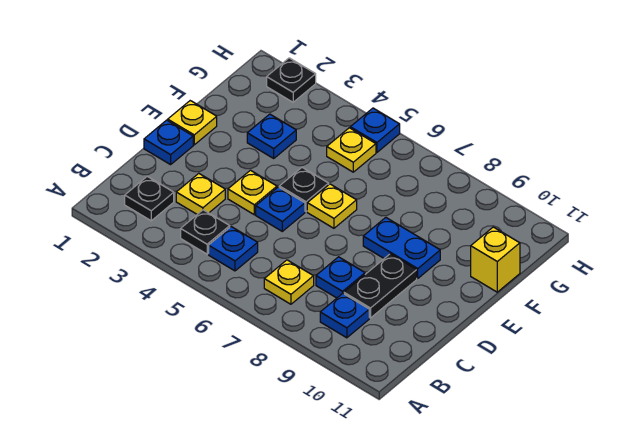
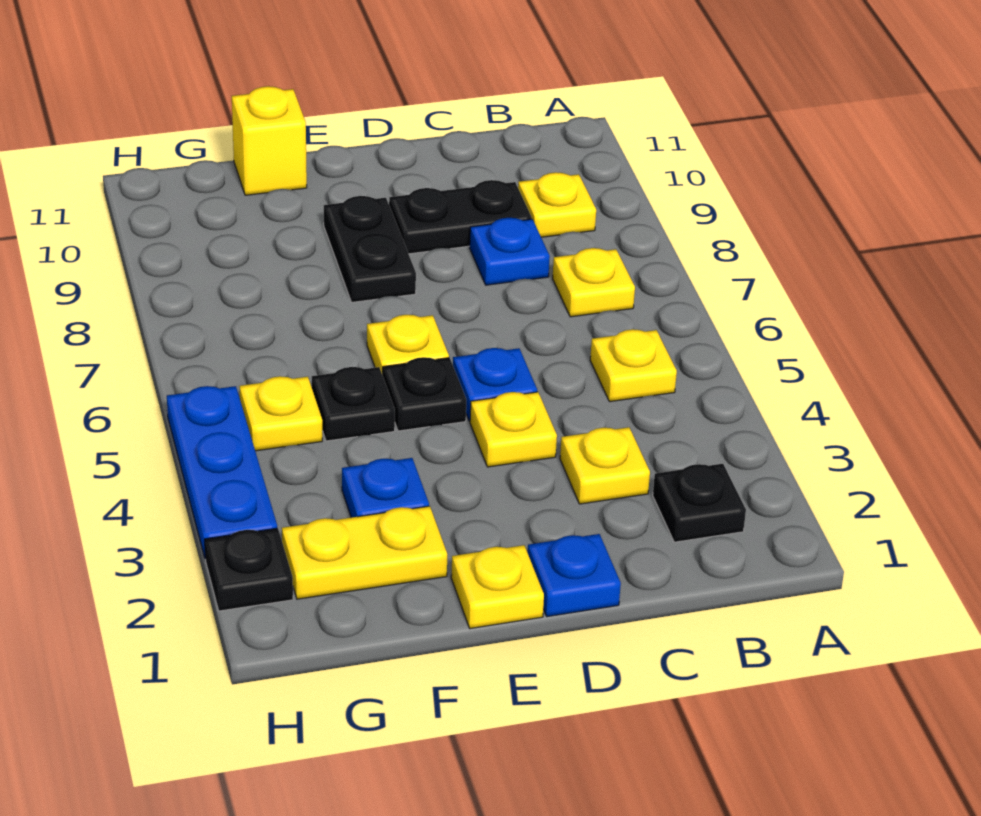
black plate B4 level 1 -> black plate F5 level 1
blue plate B5 level 1 -> yellow plate B5 level 1
blue plate B9 level 1 -> yellow plate B9 level 1
blue plate E8:E9 level 1 -> black plate E8:E9 level 1
none -> yellow plate F2:G2 level 1
blue plate H5 level 1 -> blue plate H3:H5 level 1

